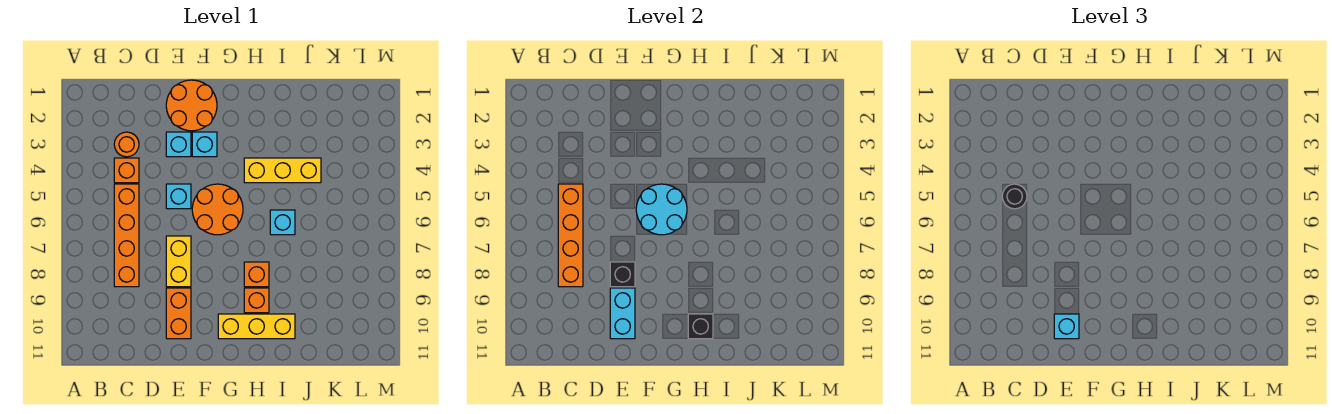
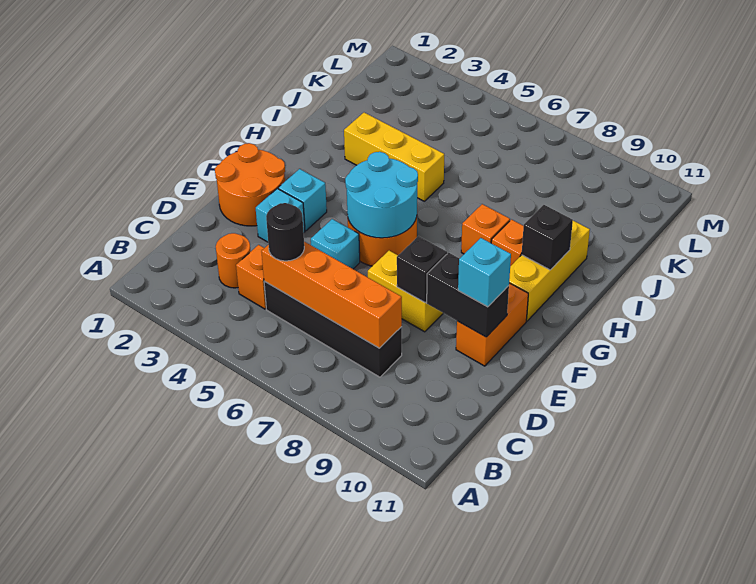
orange brick C5:C8 level 1 -> black brick C5:C8 level 1
orange brick E9:E10 level 1 -> orange brick E10:F10 level 1
cyan brick E9:E10 level 2 -> black brick E9:E10 level 2
yellow brick H4:J4 level 1 -> yellow brick I3:I5 level 1
cyan brick I6 level 1 -> none

